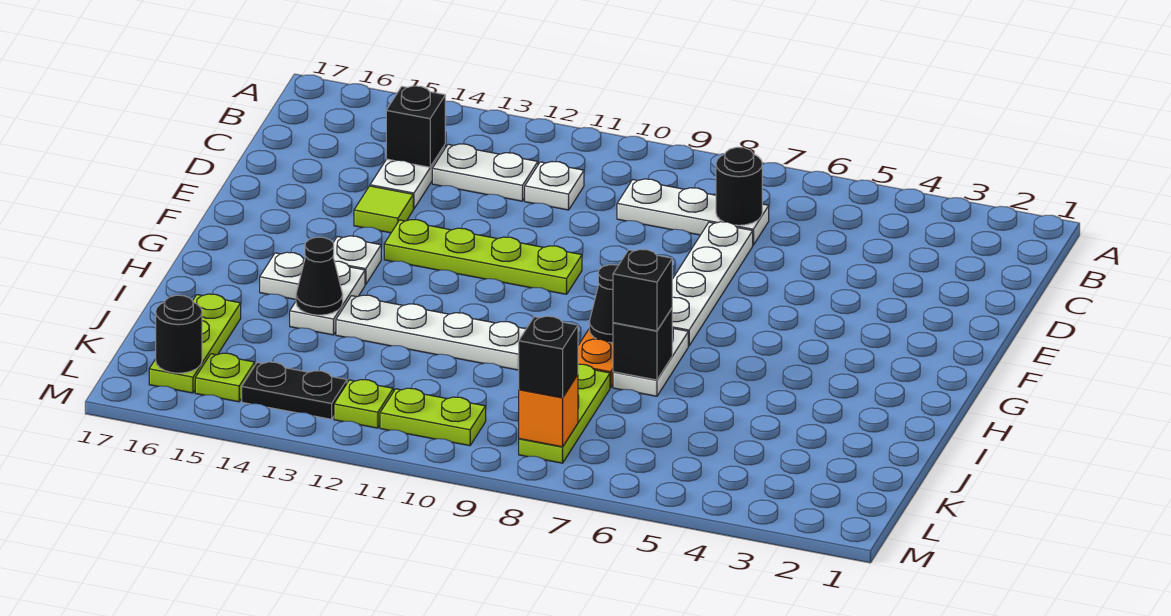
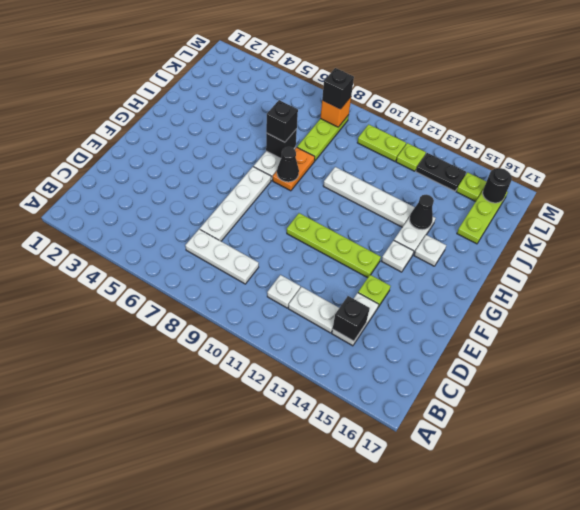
black round brick C7 level 2 -> none
lime tile E14 level 1 -> lime plate E14 level 1

